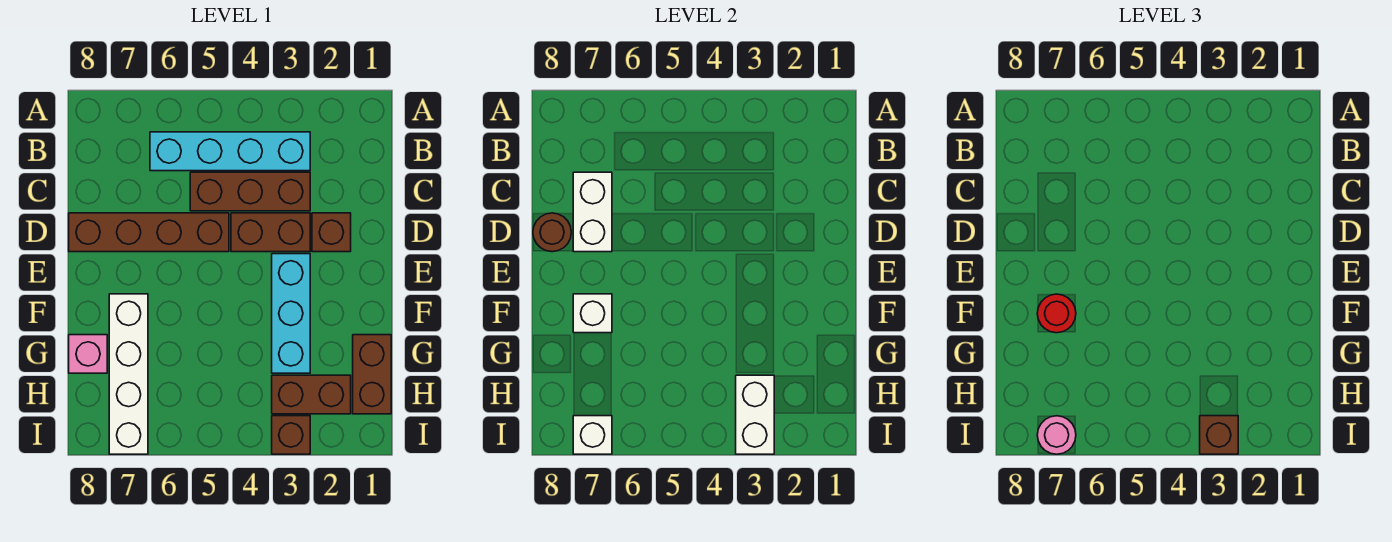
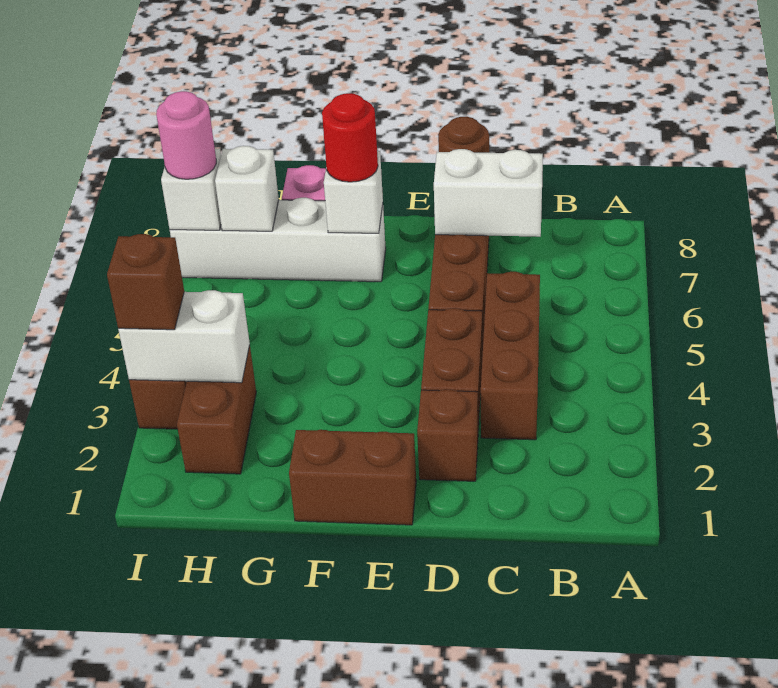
cyan brick B3:B6 level 1 -> none
cyan brick E3:G3 level 1 -> none
brown brick G1:H1 level 1 -> brown brick E1:F1 level 1
none -> white brick H7 level 2

